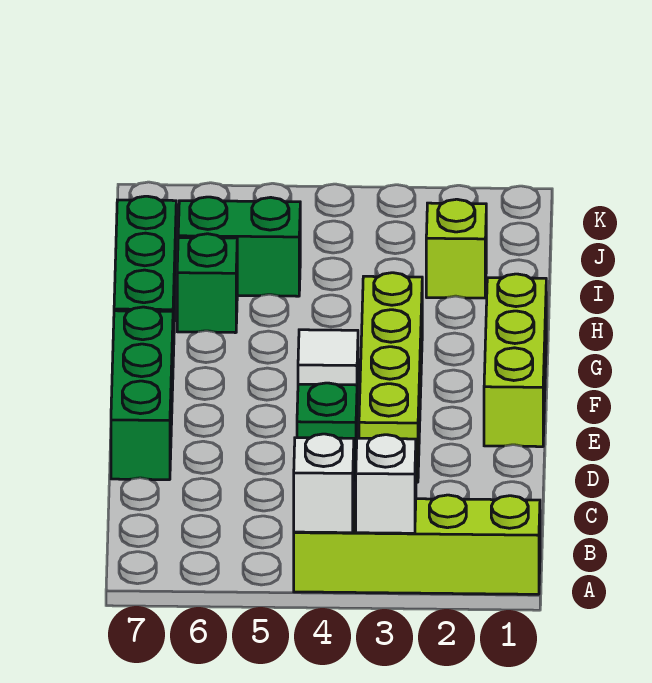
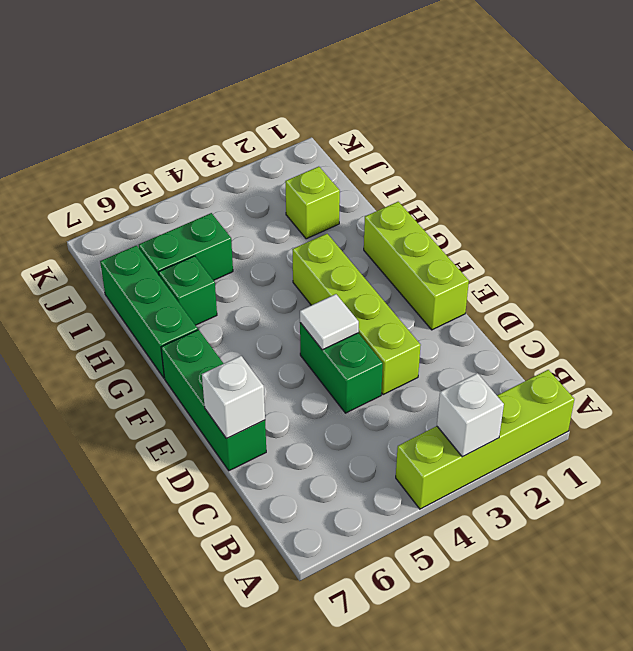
white brick A4 level 2 -> white brick D7 level 2

